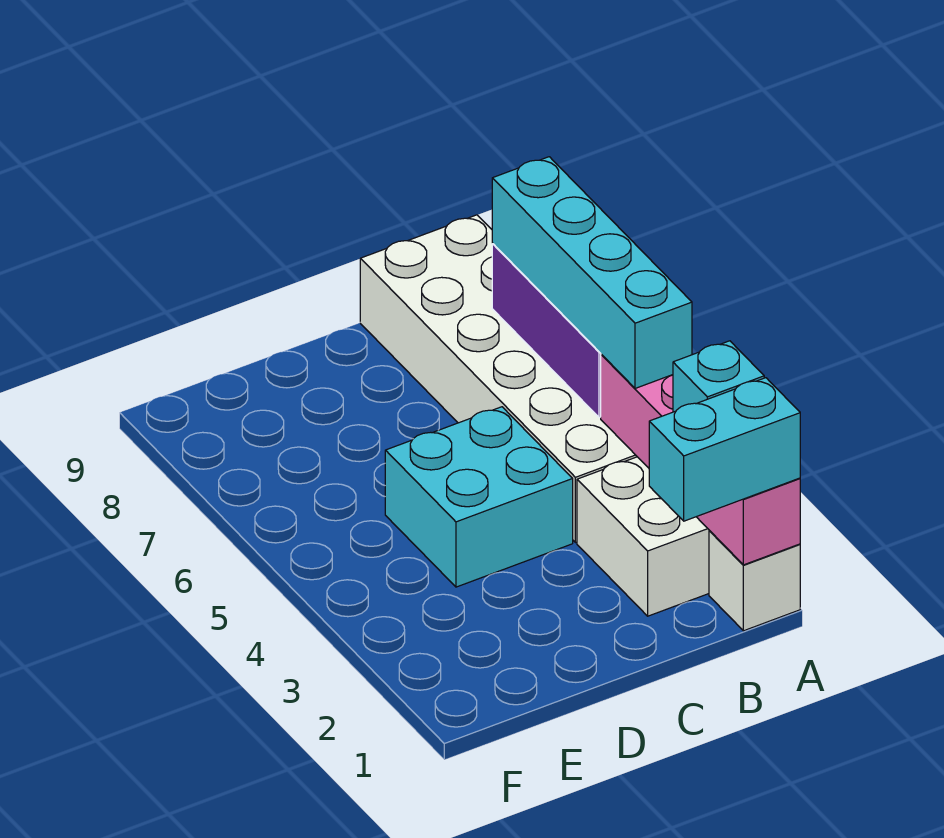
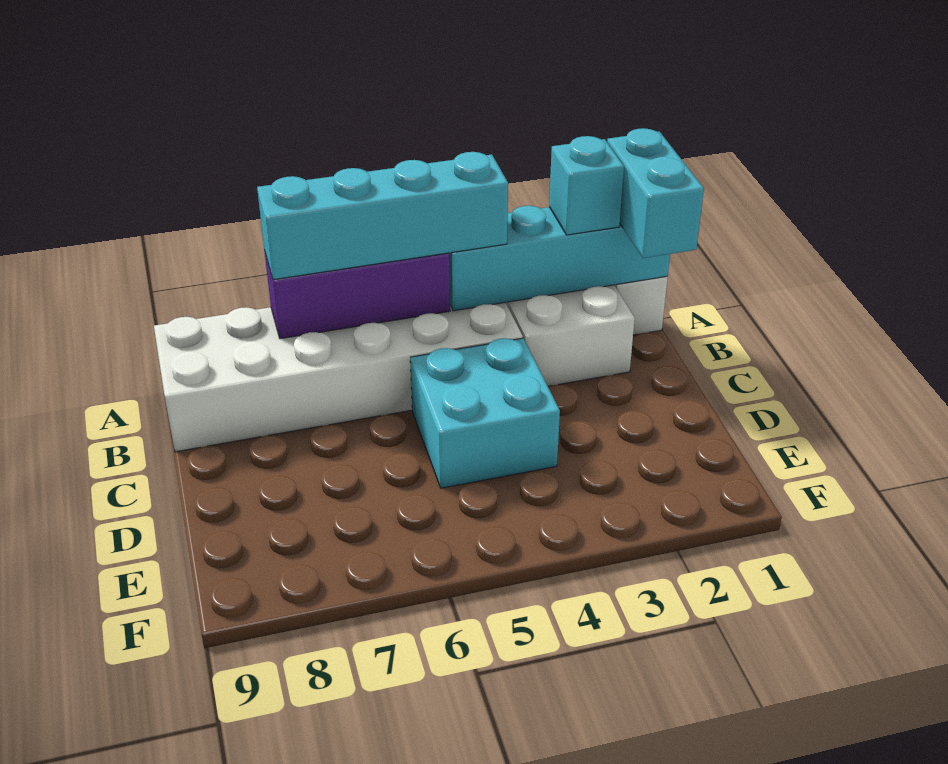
pink brick A1:A4 level 2 -> cyan brick A1:A4 level 2

